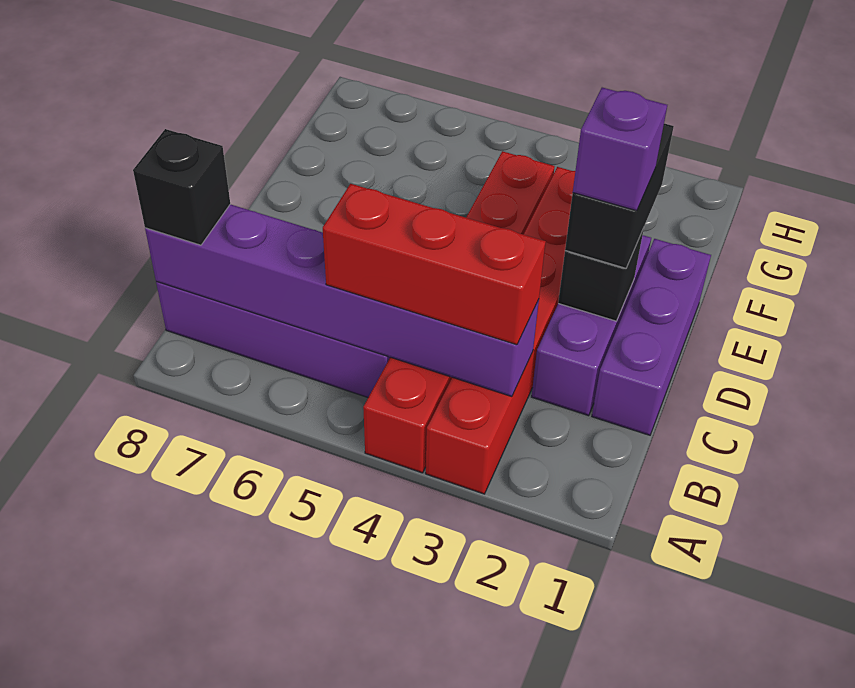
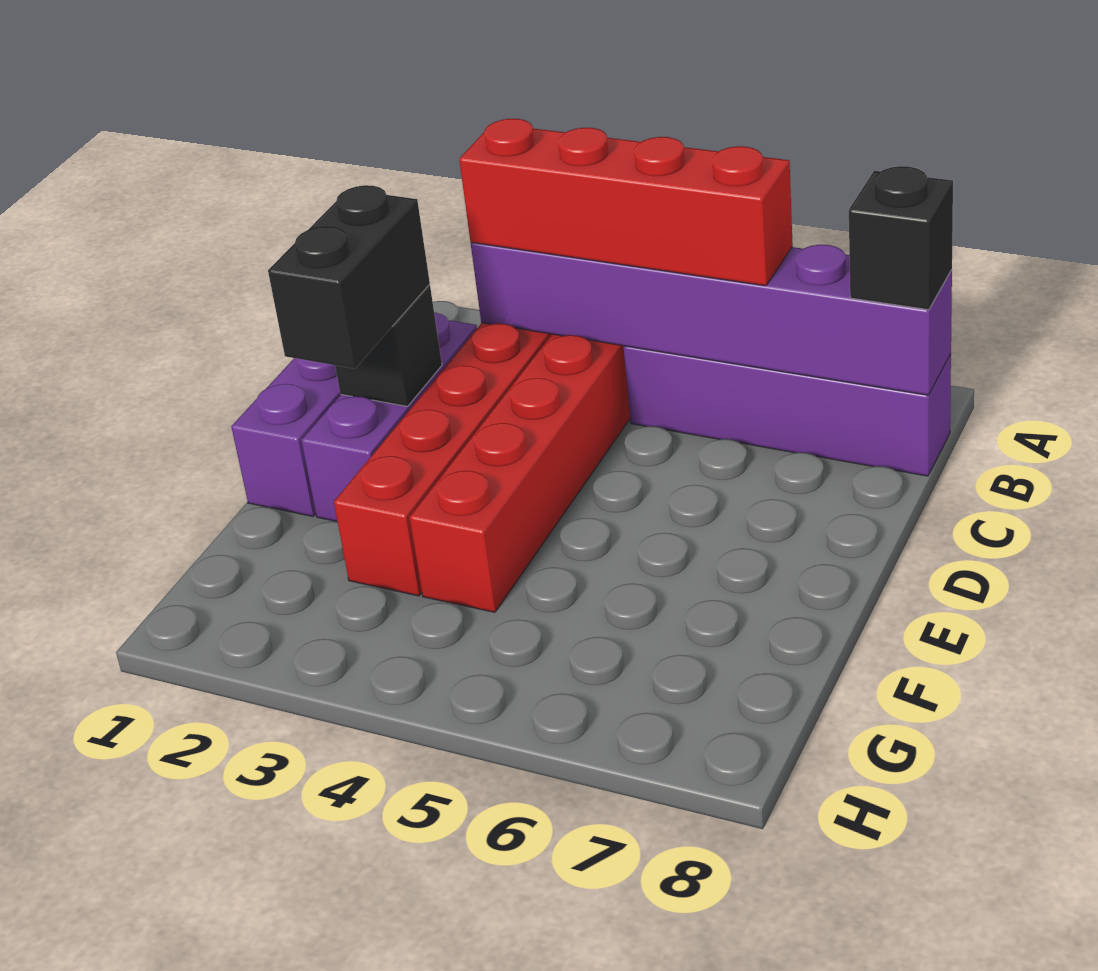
red brick B3:B5 level 3 -> red brick B3:B6 level 3
purple brick D2 level 4 -> none

